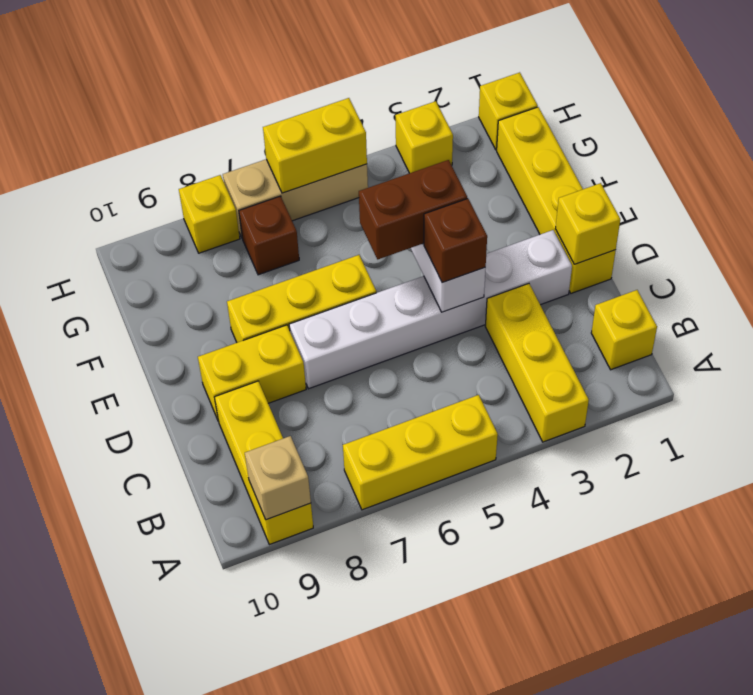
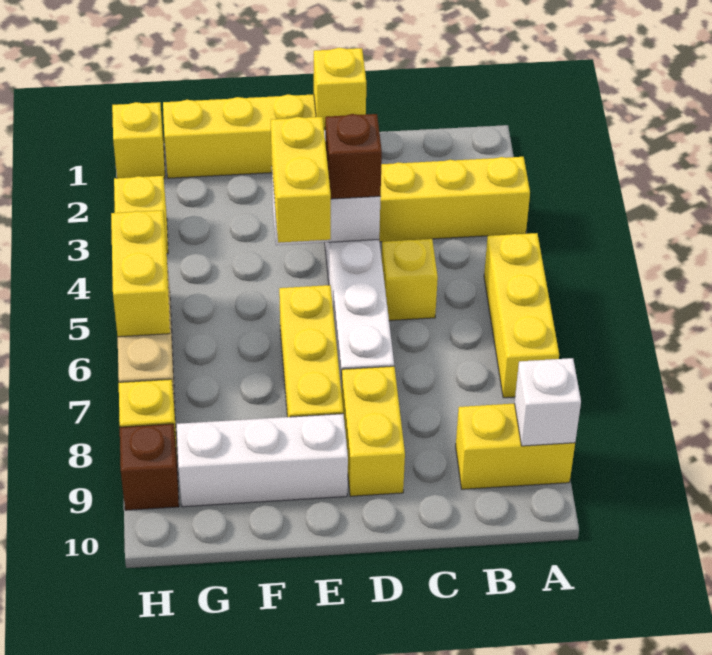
yellow brick A9:C9 level 1 -> yellow brick A9:B9 level 1
tan brick A9 level 2 -> white brick A9 level 2
yellow brick B1 level 1 -> yellow brick C5 level 1
brown brick E4:E5 level 3 -> yellow brick E4:E5 level 3
none -> white brick E9:G9 level 1
brown brick G7 level 1 -> brown brick H9 level 1

